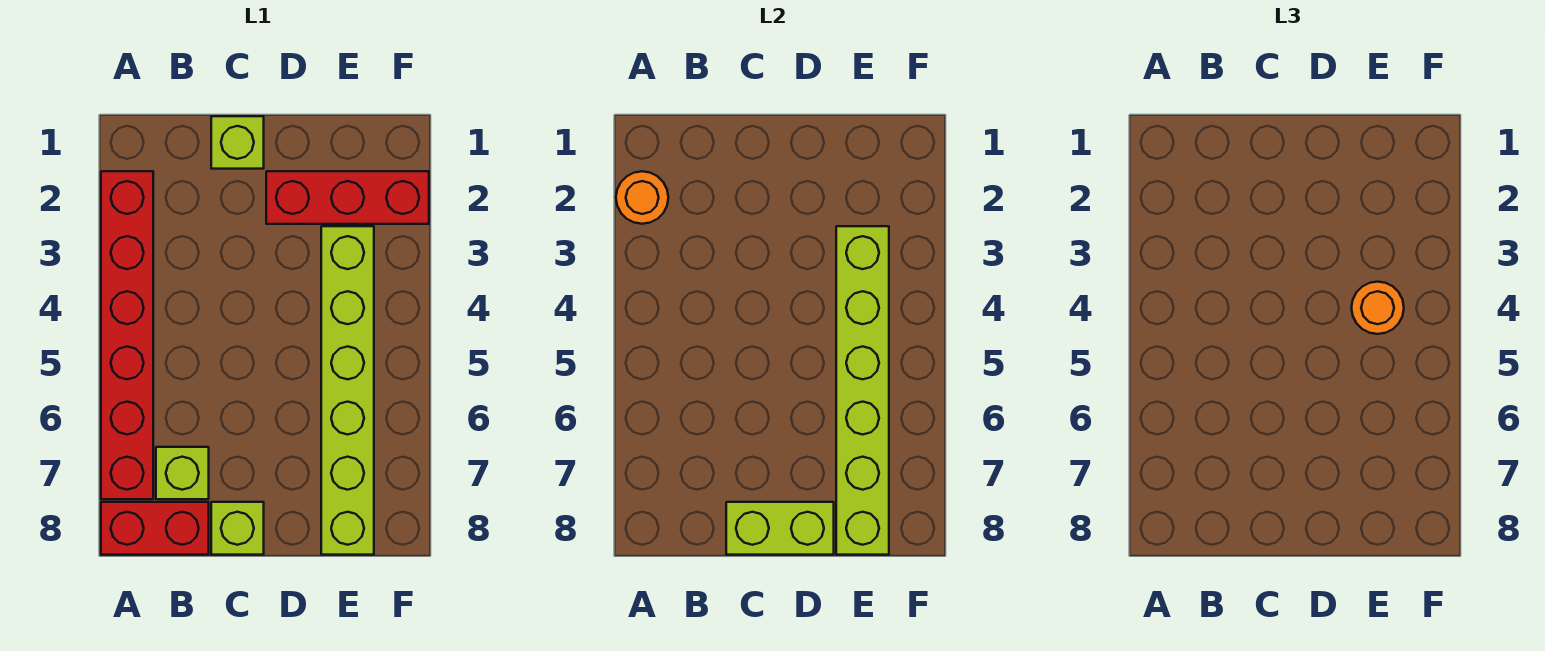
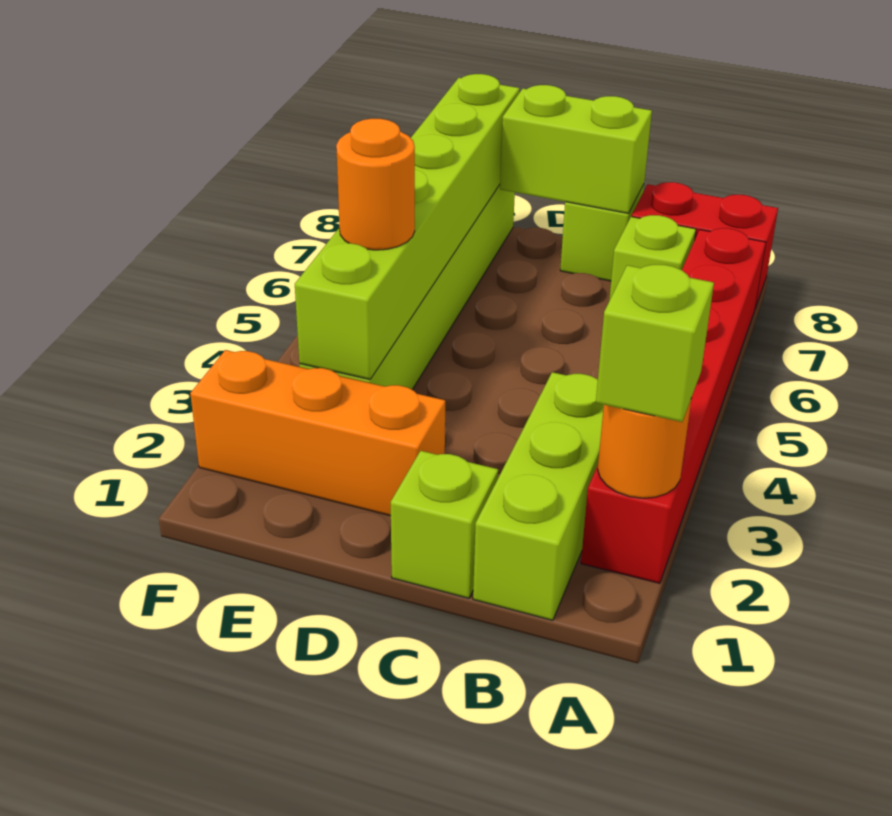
none -> lime brick A2 level 3
none -> lime brick B1:B3 level 1
red brick D2:F2 level 1 -> orange brick D2:F2 level 1

